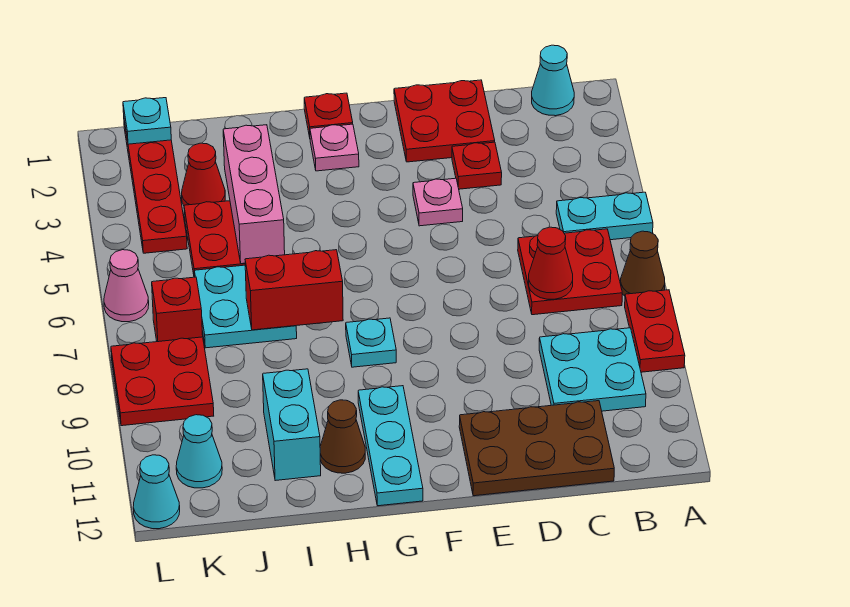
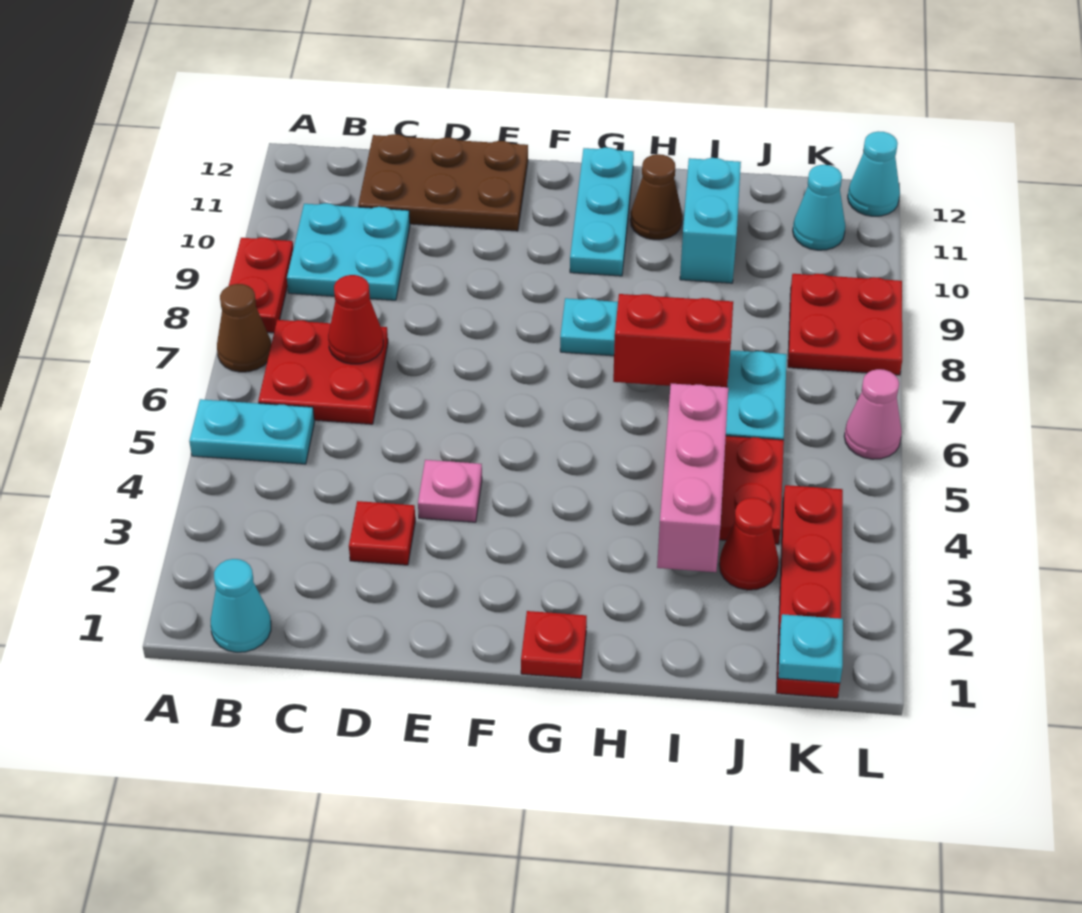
red plate D1:E2 level 1 -> none
pink plate G2 level 1 -> none
red brick K7 level 1 -> none

